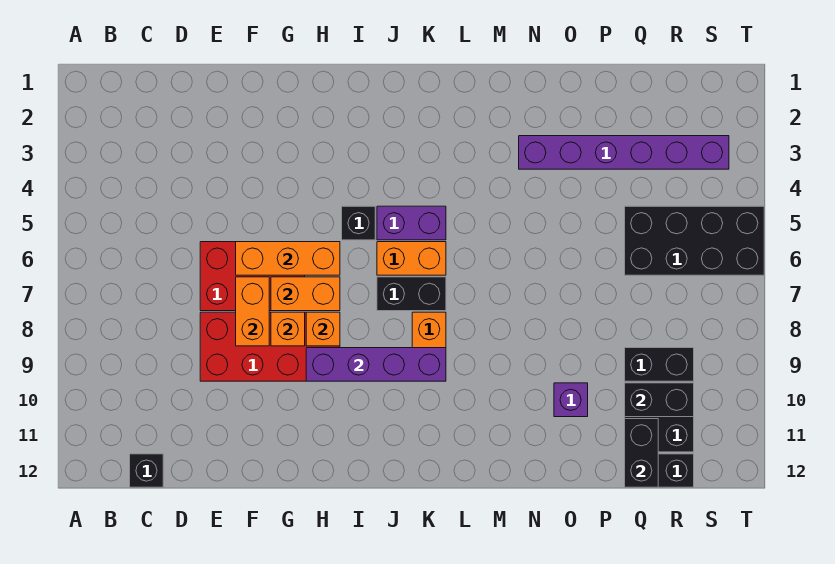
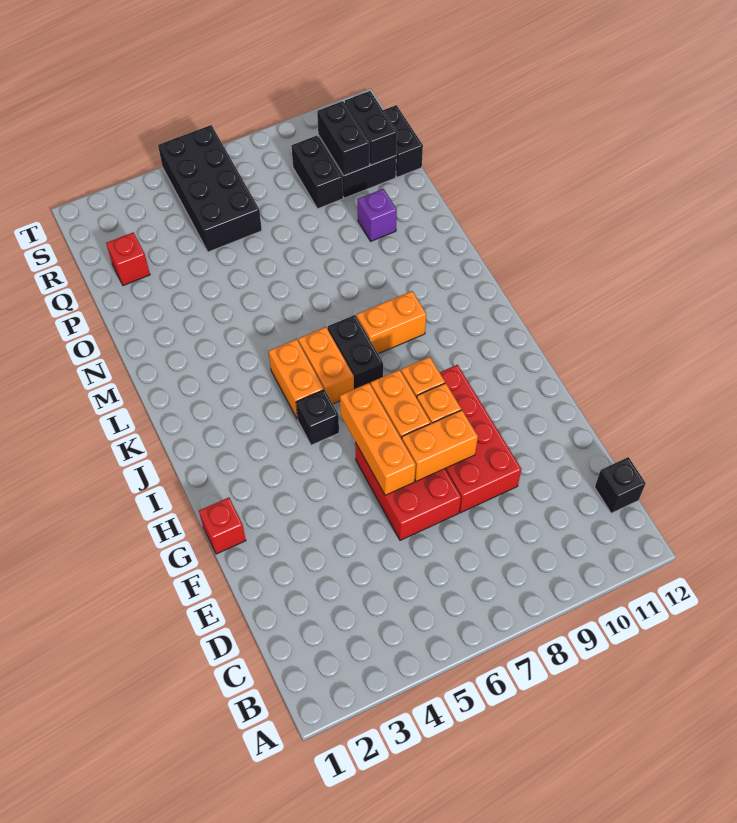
none -> red brick G1 level 1
purple brick H9:K9 level 2 -> none
purple brick J5:K5 level 1 -> orange brick J5:K5 level 1
purple brick N3:S3 level 1 -> none
none -> red brick Q2 level 1
black brick Q11:Q12 level 2 -> black brick Q11:R11 level 2

